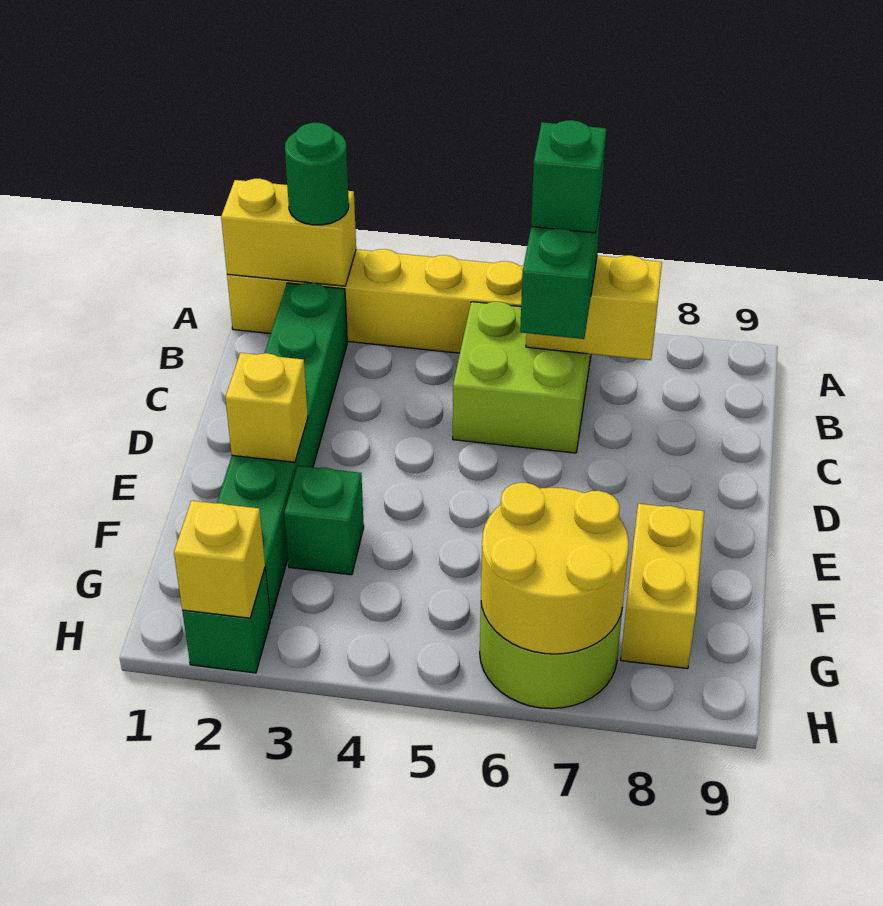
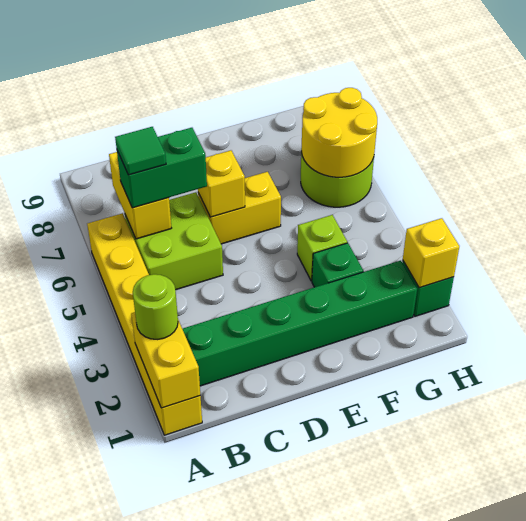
green round brick A2 level 3 -> lime round brick A2 level 3
green brick B6 level 4 -> green tile B6 level 4
yellow brick E2 level 2 -> yellow brick D6 level 2
none -> lime brick F4 level 1
yellow brick F8:G8 level 1 -> yellow brick D6:E6 level 1

